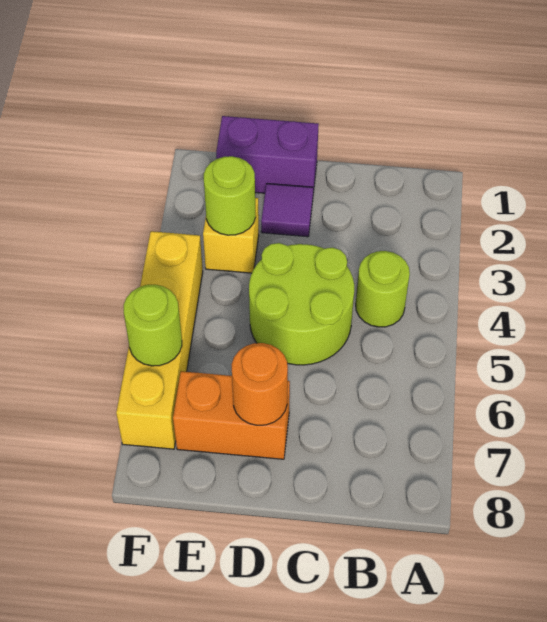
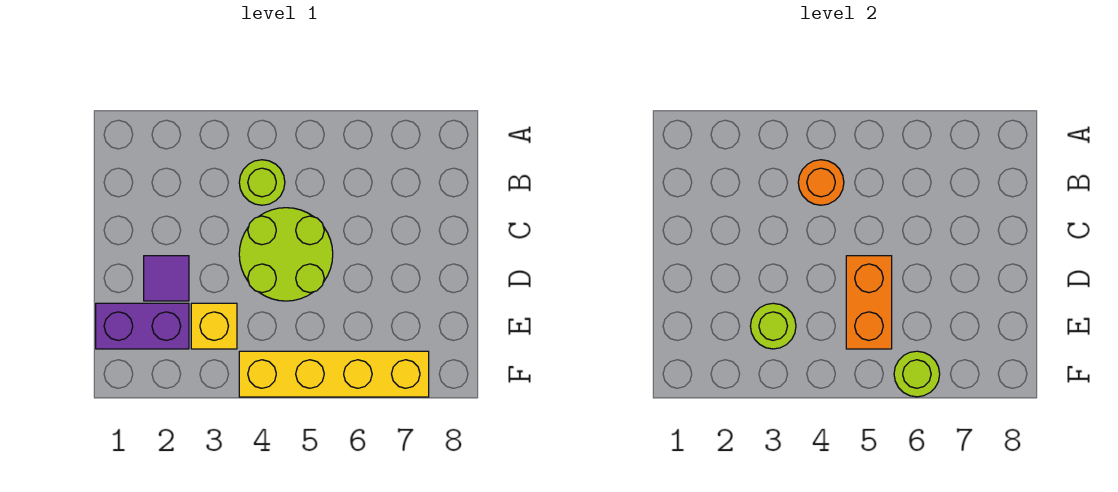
purple brick D1:E1 level 1 -> purple brick E1:E2 level 1
orange brick D7:E7 level 1 -> orange brick D5:E5 level 2
orange round brick D7 level 2 -> orange round brick B4 level 2

